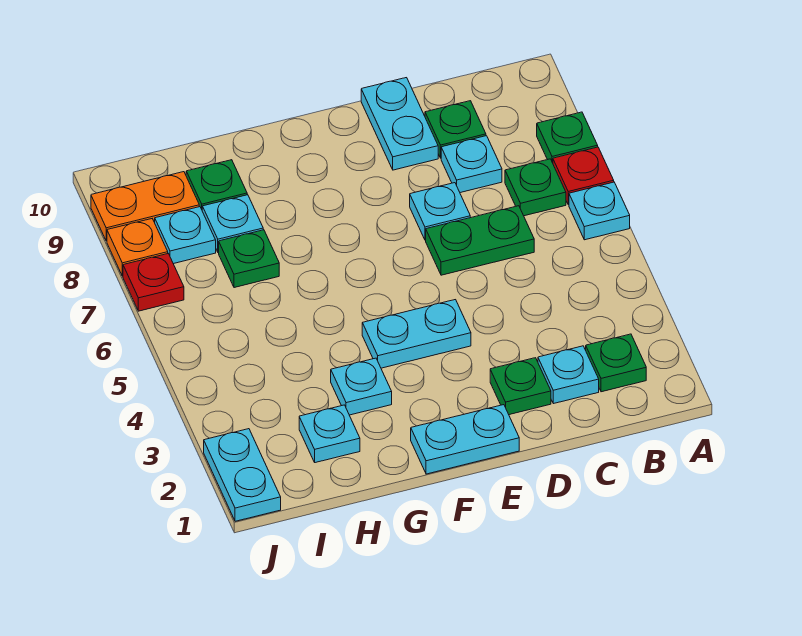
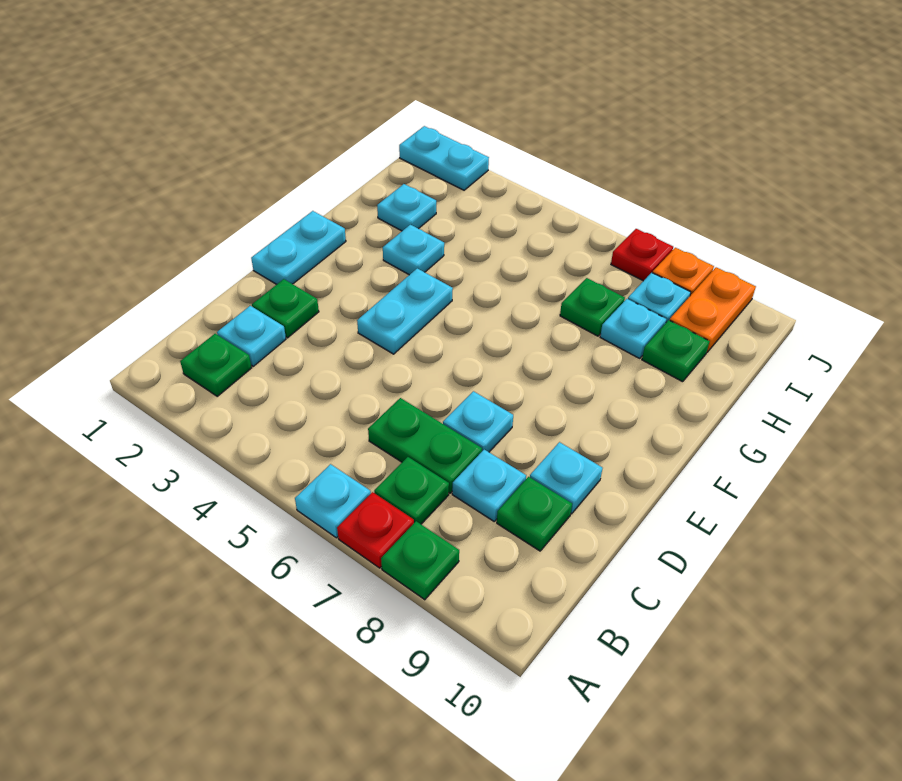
green plate C6:D6 level 1 -> green plate C6:C7 level 1
cyan plate D9:D10 level 1 -> cyan plate D9 level 1

